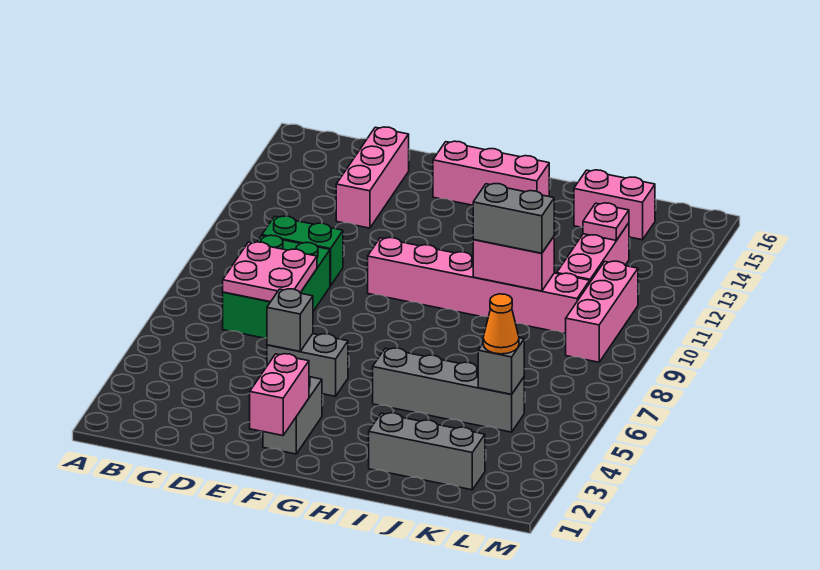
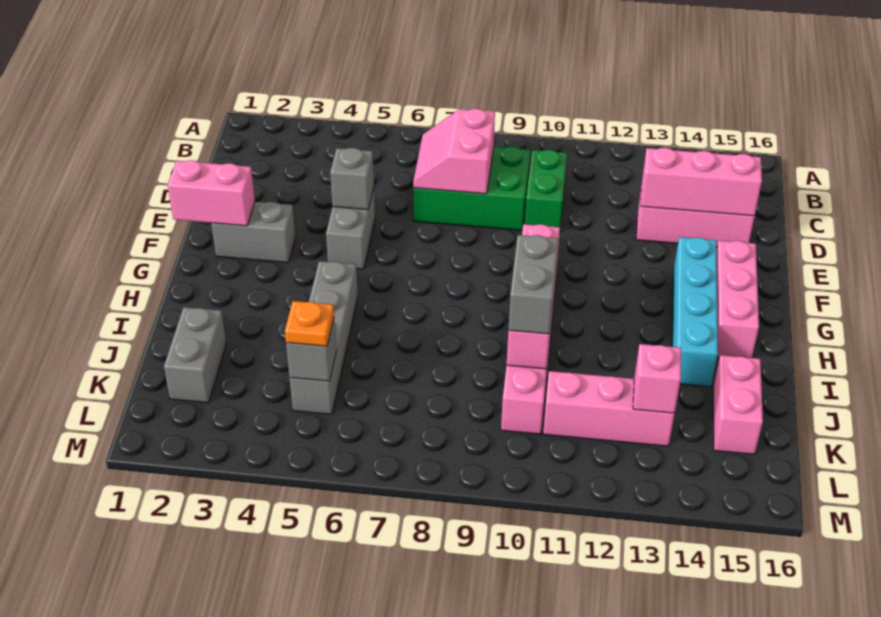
pink plate C7:D8 level 2 -> pink slope C7:D8 level 2 top 8
none -> cyan brick F14:I14 level 1
grey brick I2:K2 level 1 -> grey brick J2:K2 level 1
orange cone K5 level 3 -> orange plate K5 level 3
pink plate K13 level 2 -> pink brick K13 level 2
pink brick L9:L11 level 1 -> pink brick D13:D15 level 2

